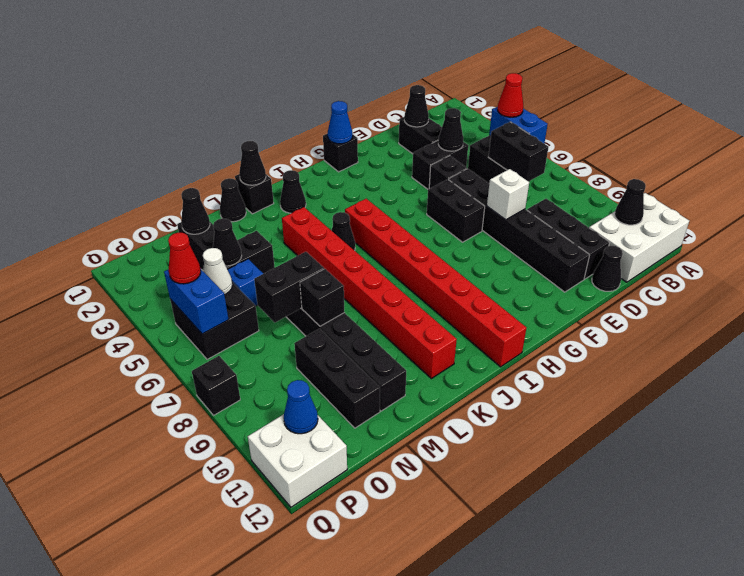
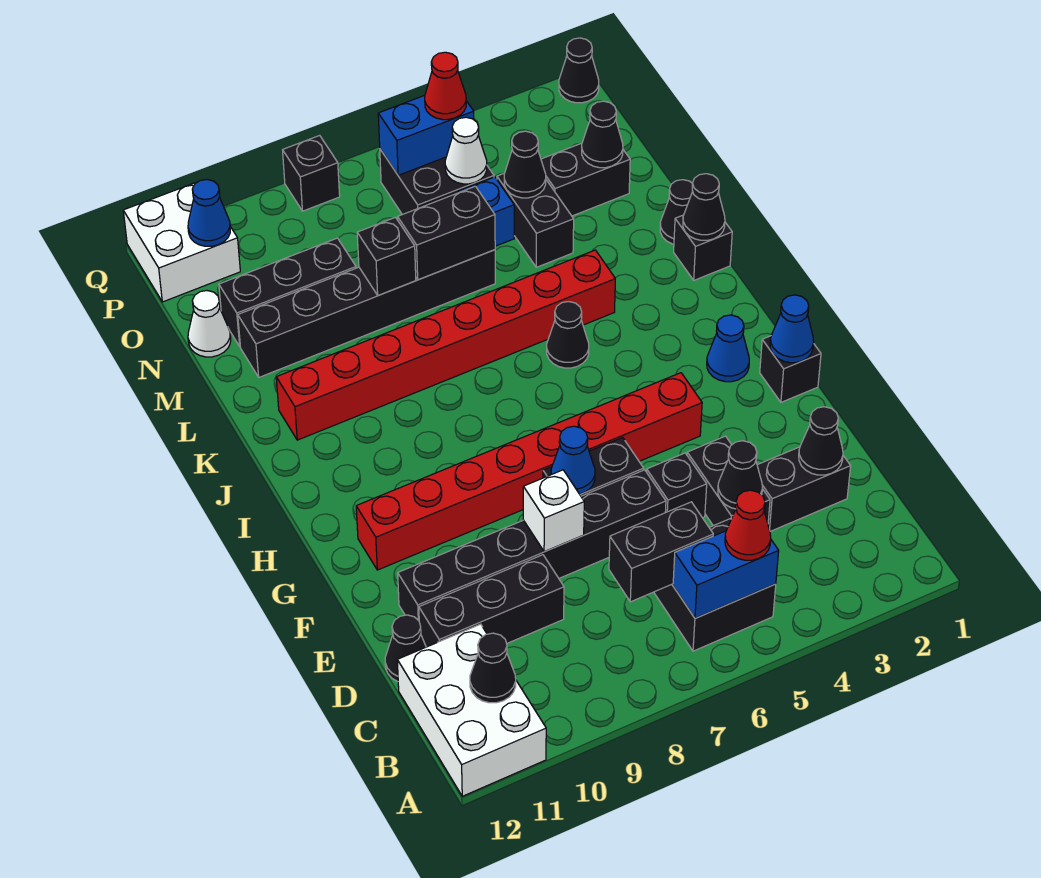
none -> blue cone F7 level 2
none -> blue cone H2 level 1
red brick I5:I12 level 1 -> red brick G4:G11 level 1
black cone J2 level 1 -> black cone Q1 level 1
black brick M7:N7 level 2 -> black brick M6:M7 level 2
none -> white cone N12 level 1

